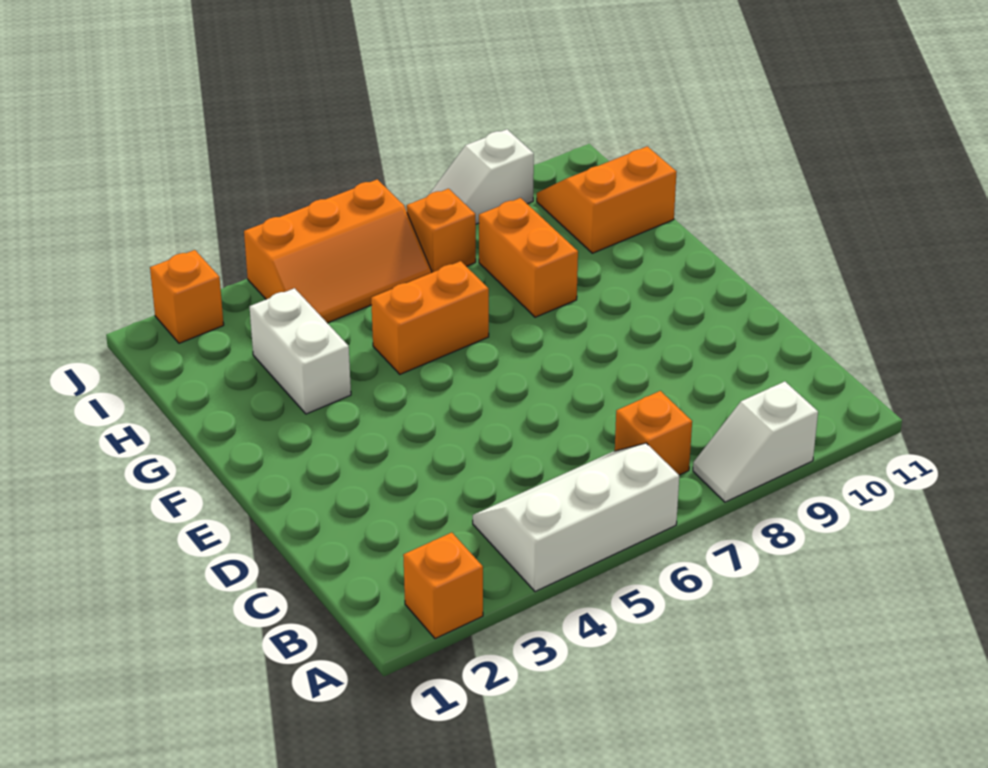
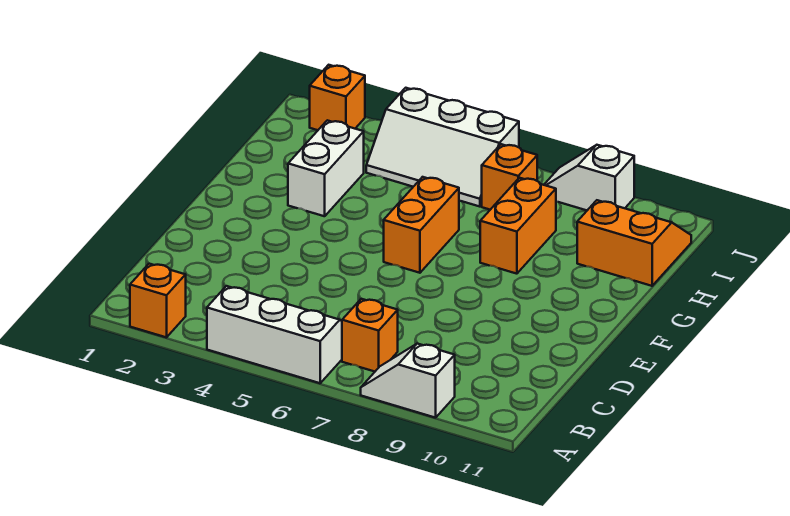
orange brick G5:G6 level 1 -> orange brick F6:G6 level 1
orange slope I4:J6 level 1 top J -> white slope I4:J6 level 1 top J

